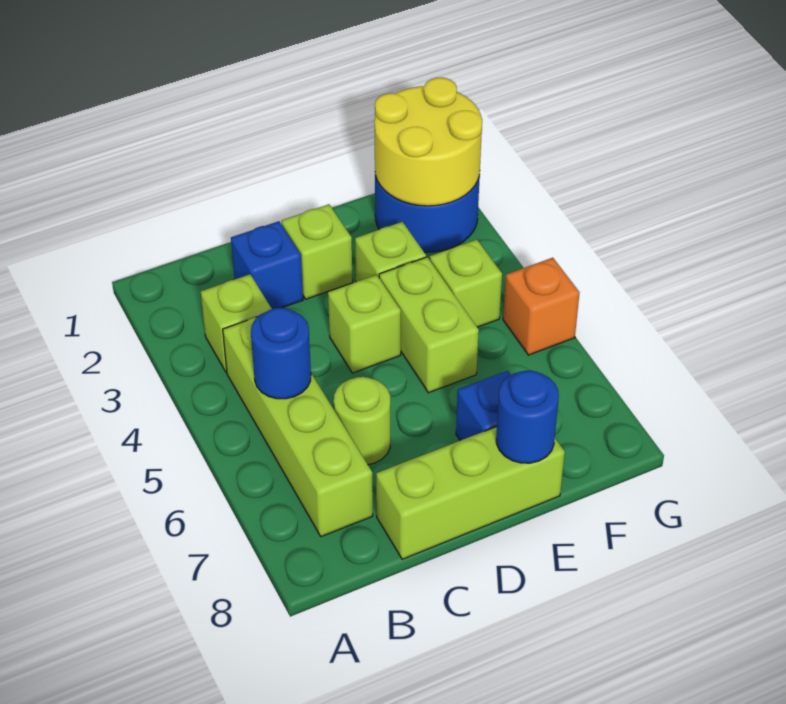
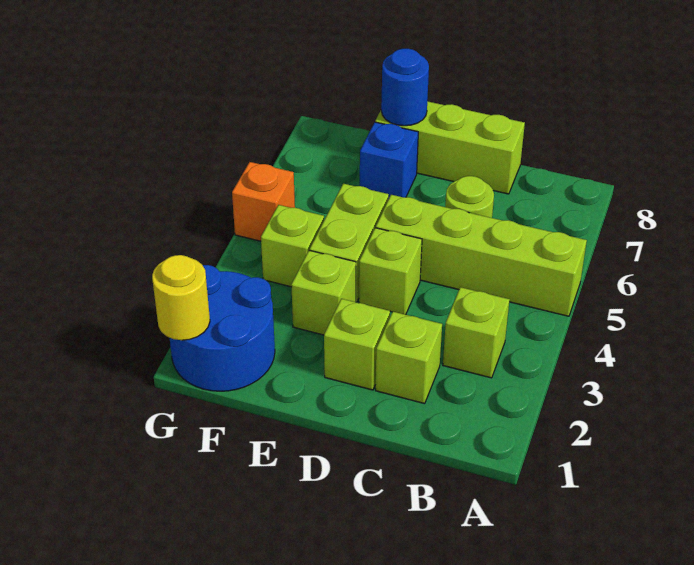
lime brick B4:B7 level 1 -> lime brick A5:D5 level 1
blue round brick B5 level 2 -> none
blue brick C2 level 1 -> lime brick C2 level 1
yellow round brick F1:G2 level 2 -> yellow round brick G1 level 2

